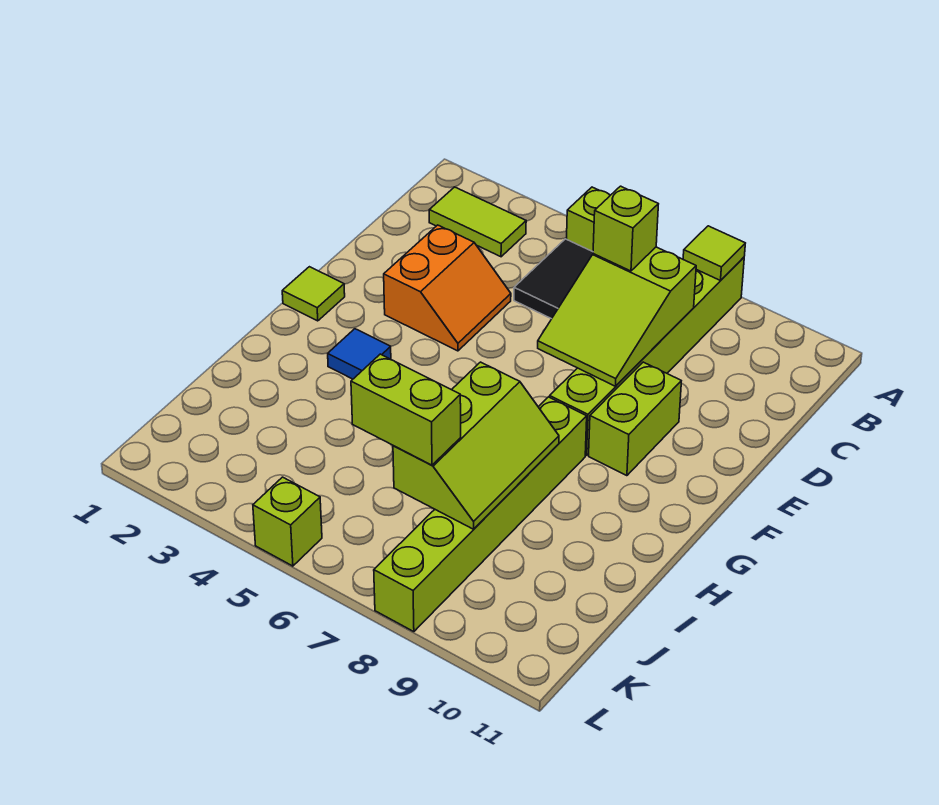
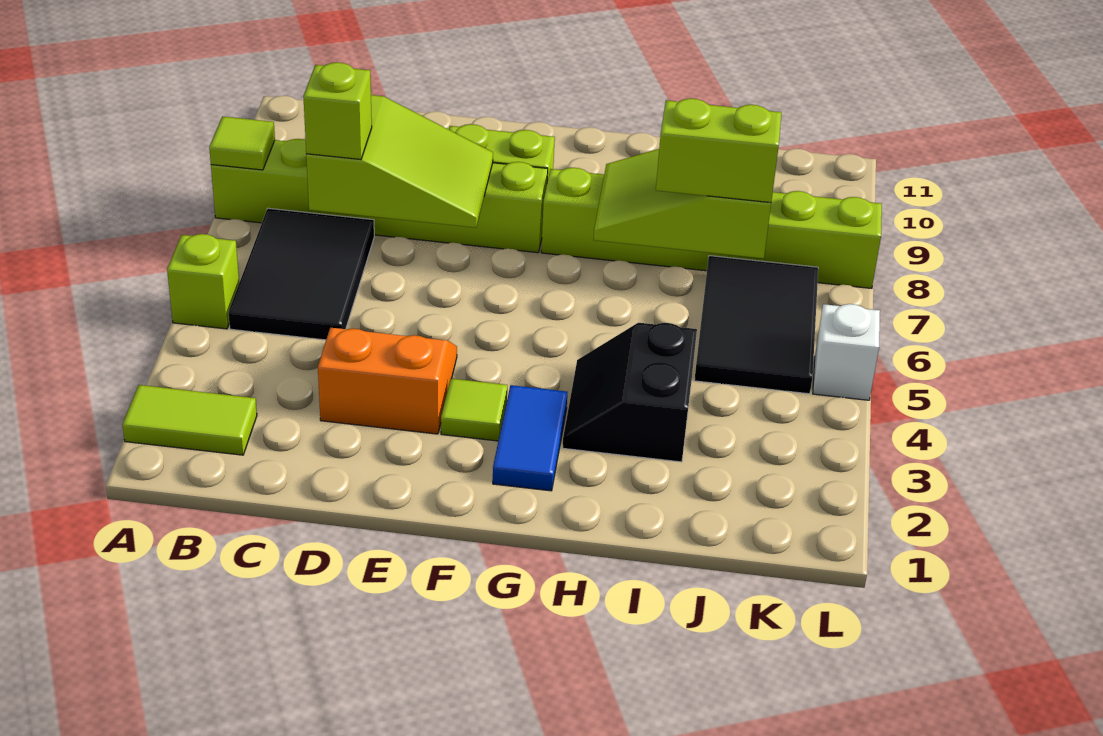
lime tile B2:B3 level 1 -> lime tile A2:B2 level 1
lime tile F1 level 1 -> lime tile F3 level 1
blue tile G3 level 1 -> blue tile G2:G3 level 1
none -> black slope H3:I4 level 1 top I
lime slope H7:J8 level 2 top 7 -> lime slope H7:J8 level 2 top J
none -> black tile J5:K7 level 1
lime brick J6:J7 level 3 -> lime brick I7:J7 level 3
lime brick L5 level 1 -> white brick L5 level 1

